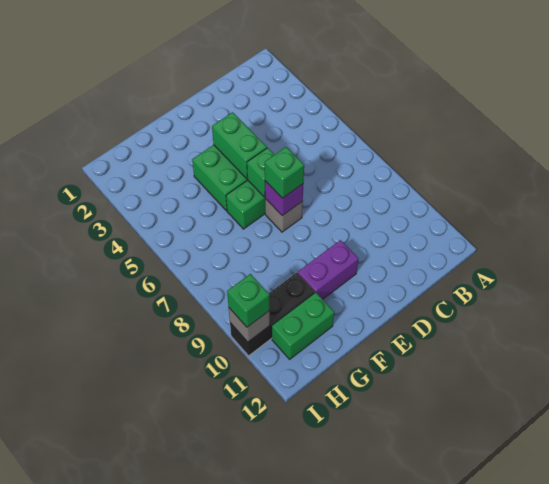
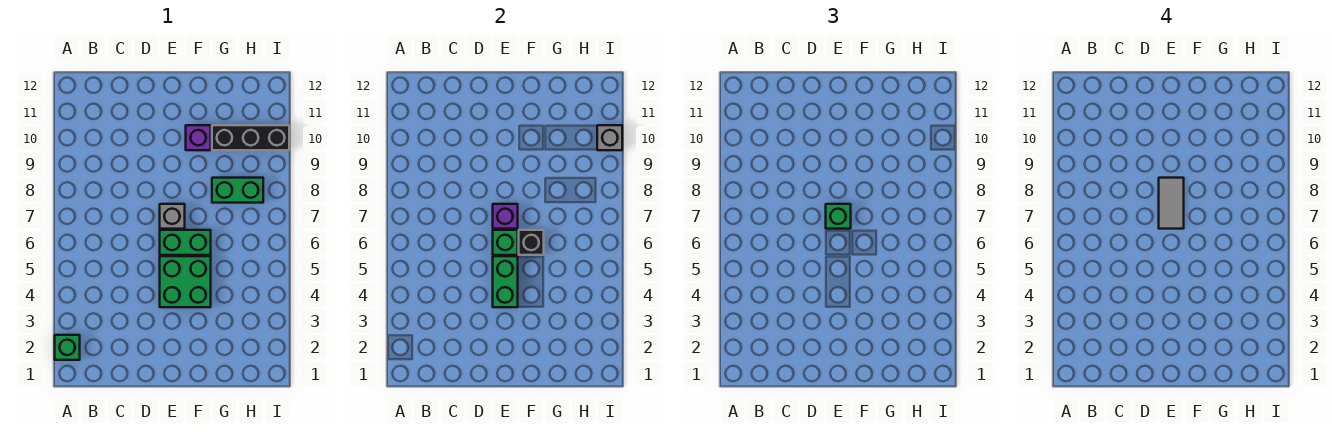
none -> grey tile E7:E8 level 4
purple brick E10:F10 level 1 -> purple brick F10 level 1
none -> black brick F6 level 2
green brick G11:H11 level 1 -> green brick G8:H8 level 1
green brick I10 level 3 -> green brick A2 level 1

